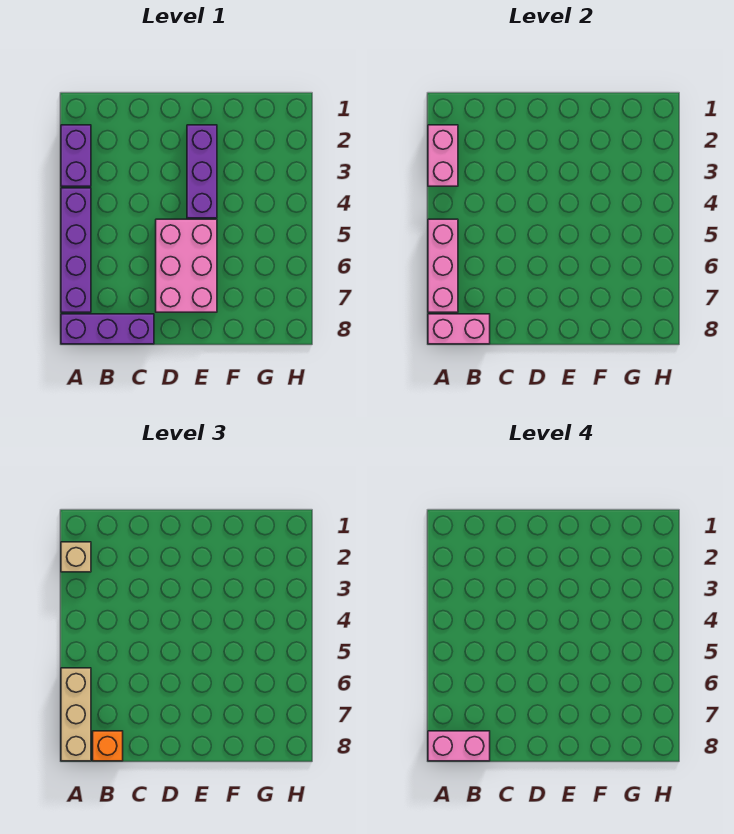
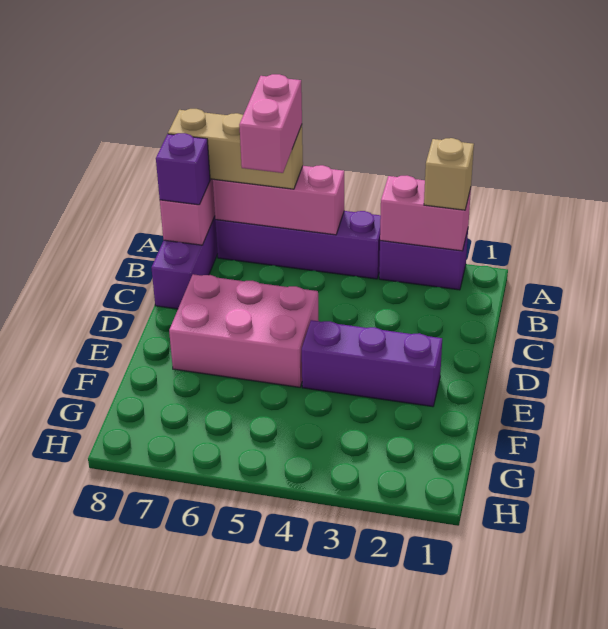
pink brick A8:B8 level 4 -> pink brick A6:B6 level 4
orange brick B8 level 3 -> purple brick B8 level 3

